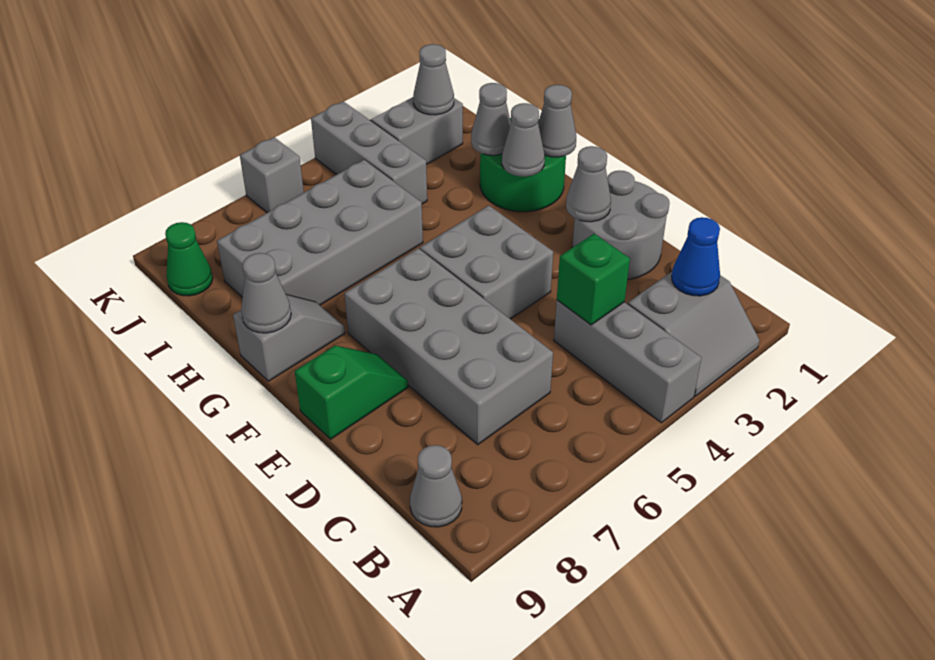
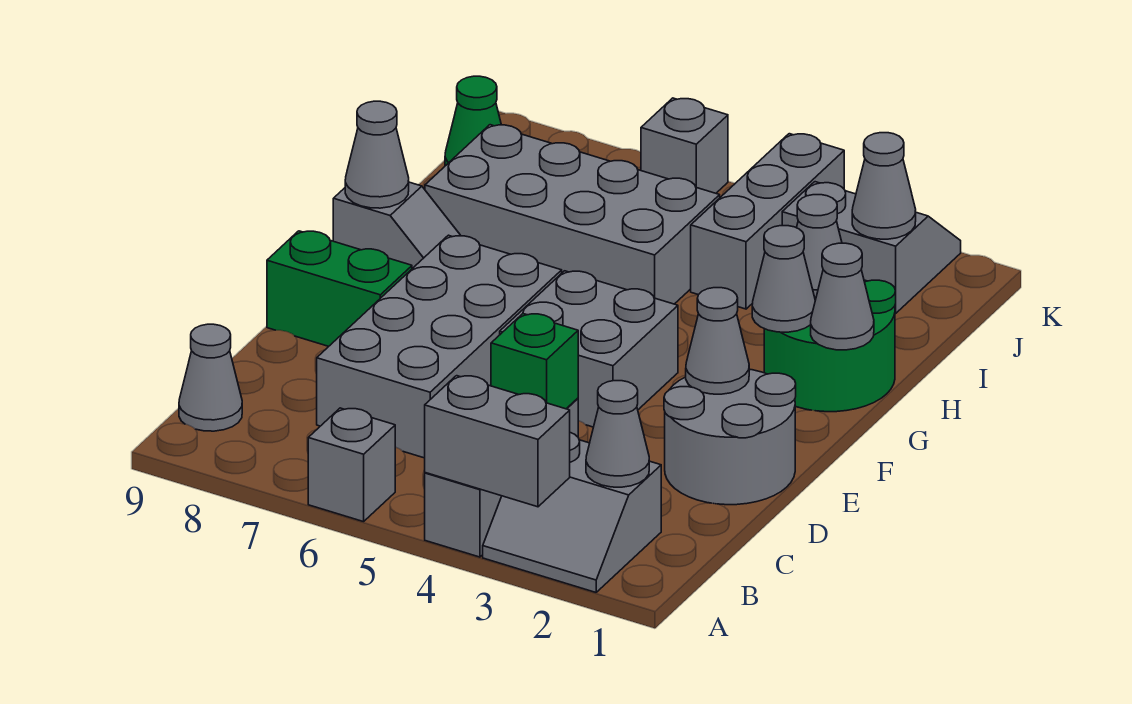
none -> grey brick A3:A4 level 2
none -> grey brick A6 level 1
blue cone B2 level 2 -> grey cone B2 level 2
green slope E8:E9 level 1 top 9 -> green brick E8:E9 level 1

